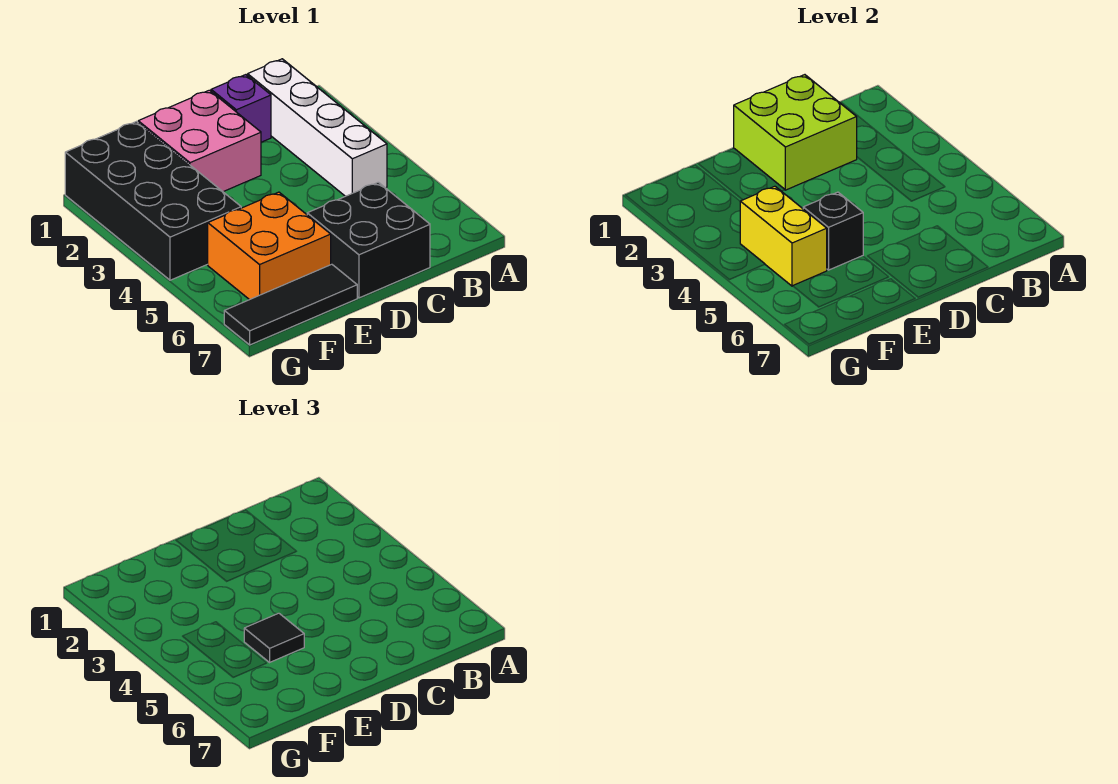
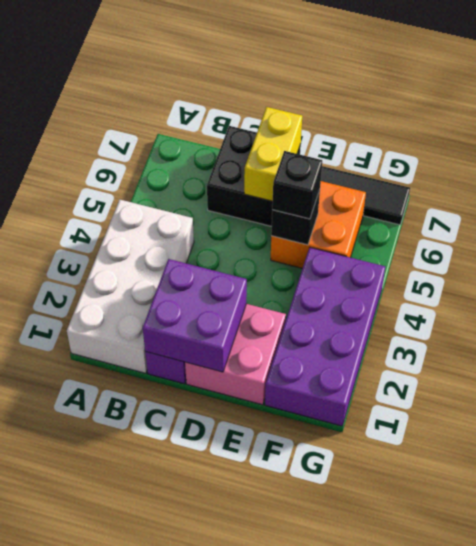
white brick B1:B4 level 1 -> white brick A1:B4 level 1
lime brick C1:D2 level 2 -> purple brick C1:D2 level 2
black tile E5 level 3 -> black brick E5 level 3
black brick F1:G4 level 1 -> purple brick F1:G4 level 1
yellow brick F4:F5 level 2 -> yellow brick D6:D7 level 2

